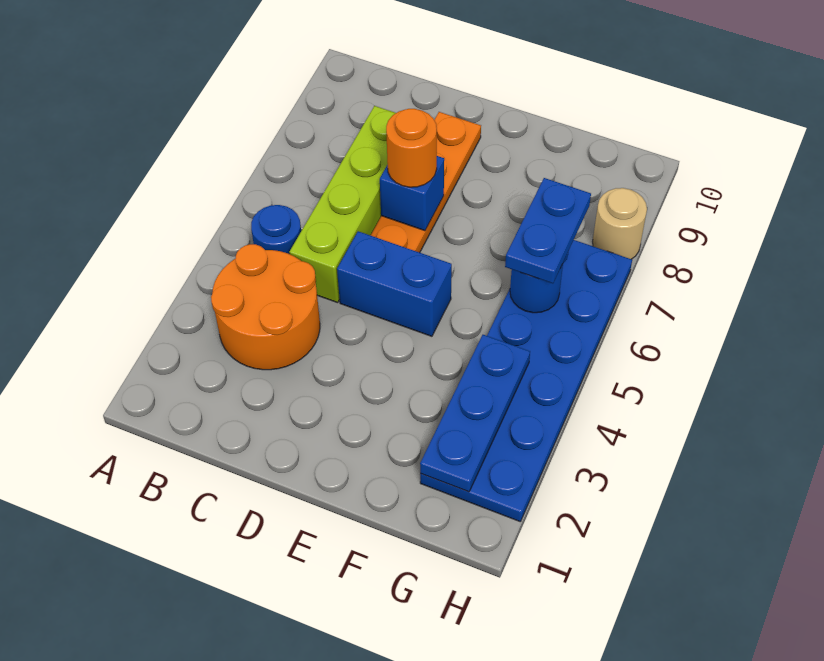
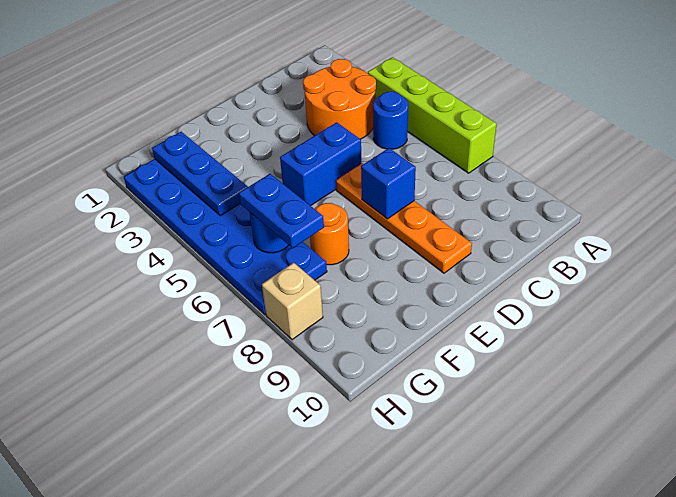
lime brick C5:C8 level 1 -> lime brick A4:A7 level 1
orange round brick D7 level 3 -> orange round brick F7 level 1
tan round brick H8 level 1 -> tan brick H8 level 1

